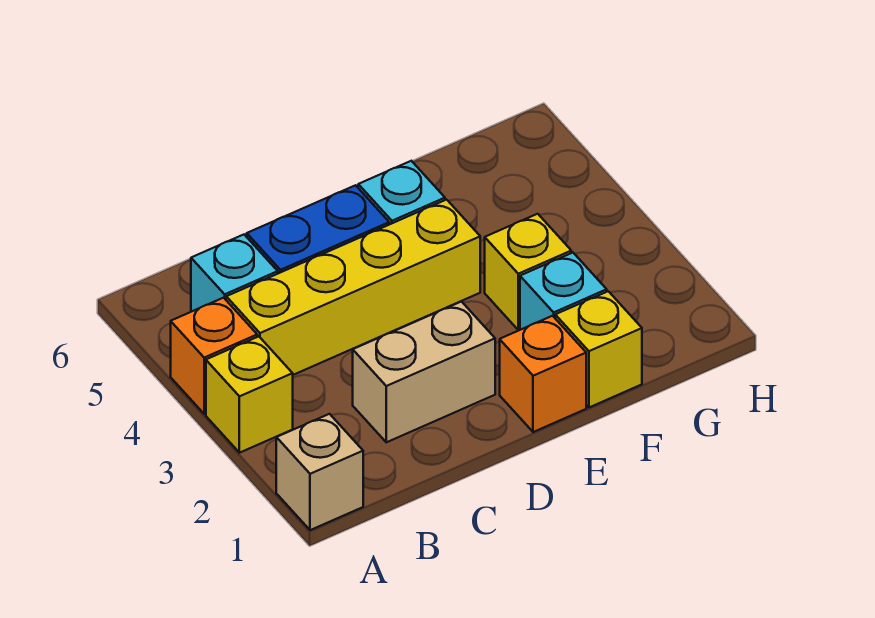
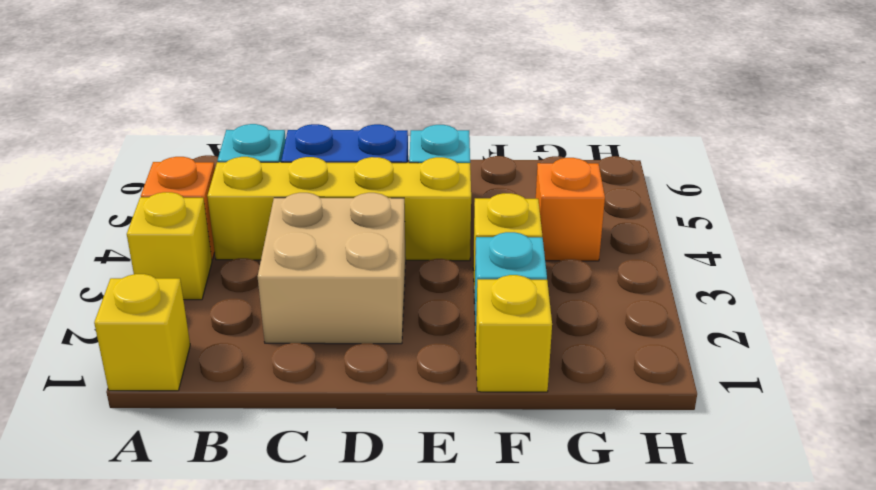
tan brick A1 level 1 -> yellow brick A1 level 1
tan brick C2:D2 level 1 -> tan brick C2:D3 level 1
orange brick E1 level 1 -> orange brick G4 level 1

